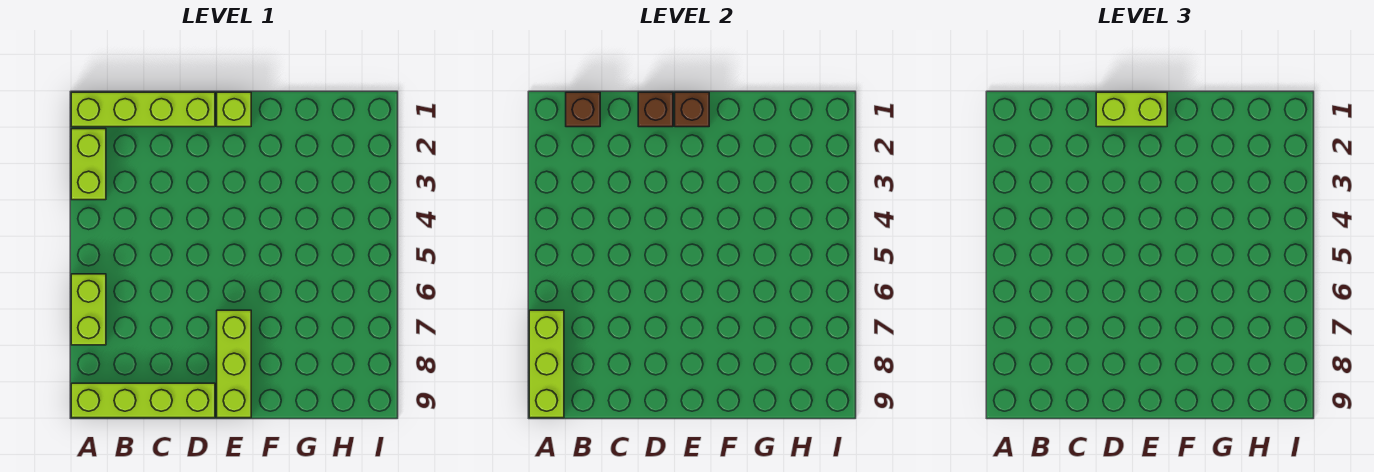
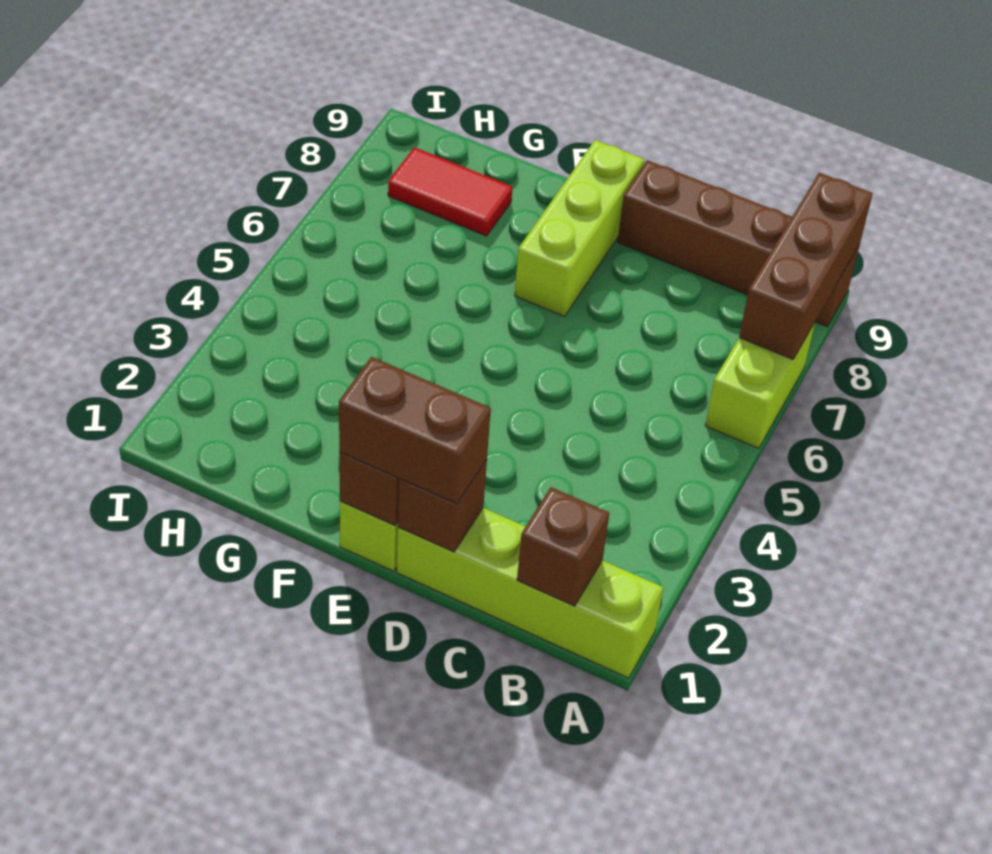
lime brick A2:A3 level 1 -> none
lime brick A7:A9 level 2 -> brown brick A7:A9 level 2
lime brick A9:D9 level 1 -> brown brick A9:D9 level 1
lime brick D1:E1 level 3 -> brown brick D1:E1 level 3
none -> red tile G8:H8 level 1

